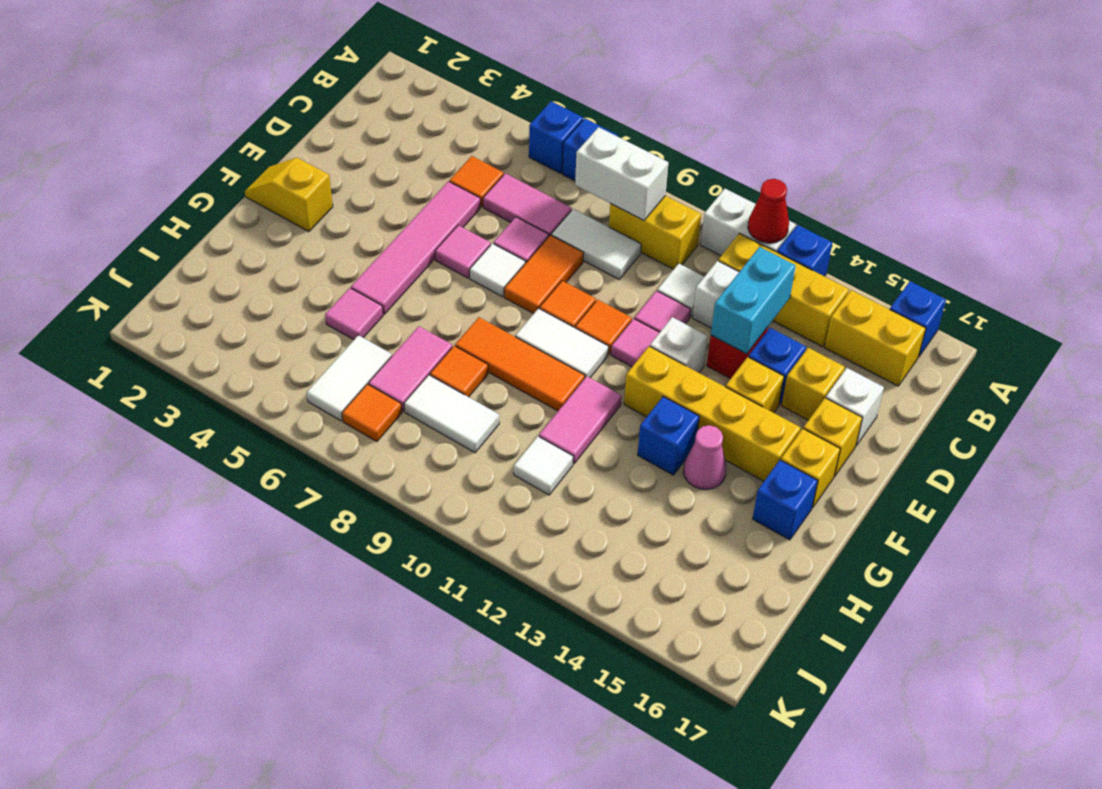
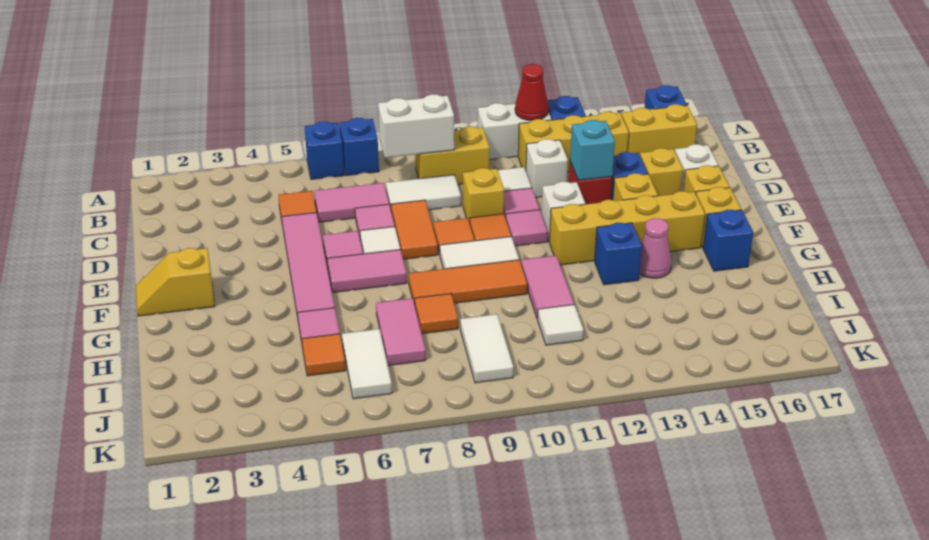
cyan brick C13:D13 level 2 -> cyan brick D13 level 2
none -> yellow brick D10 level 1
none -> pink tile F6:F7 level 1
white tile I8:I9 level 1 -> white tile I9:J9 level 1
orange tile J7 level 1 -> orange tile I5 level 1

